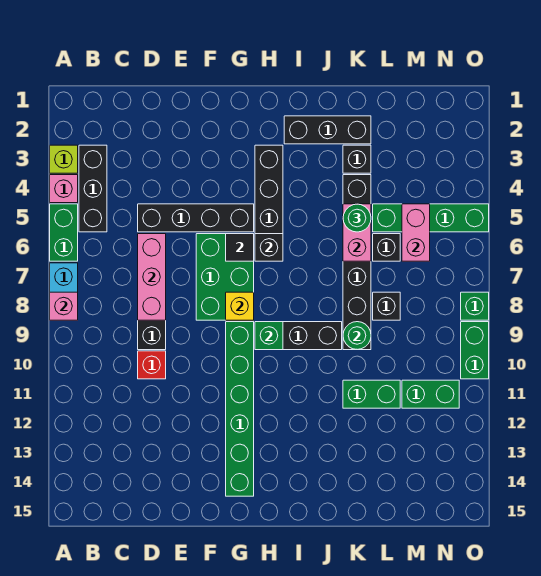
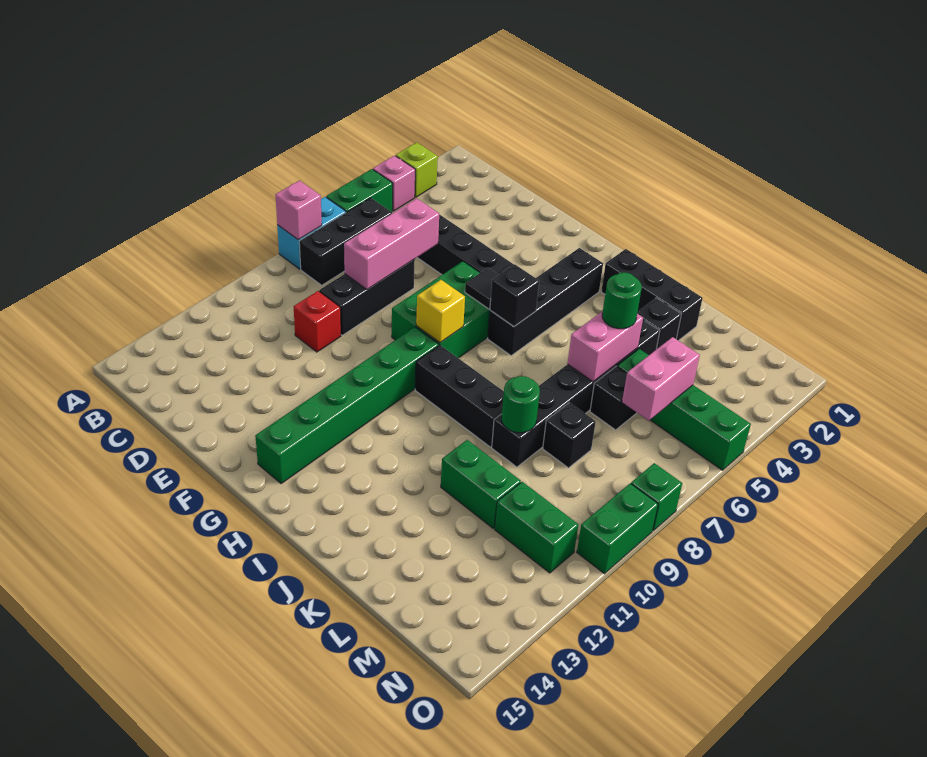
black brick B3:B5 level 1 -> black brick B6:B8 level 1
green brick H9 level 2 -> none

